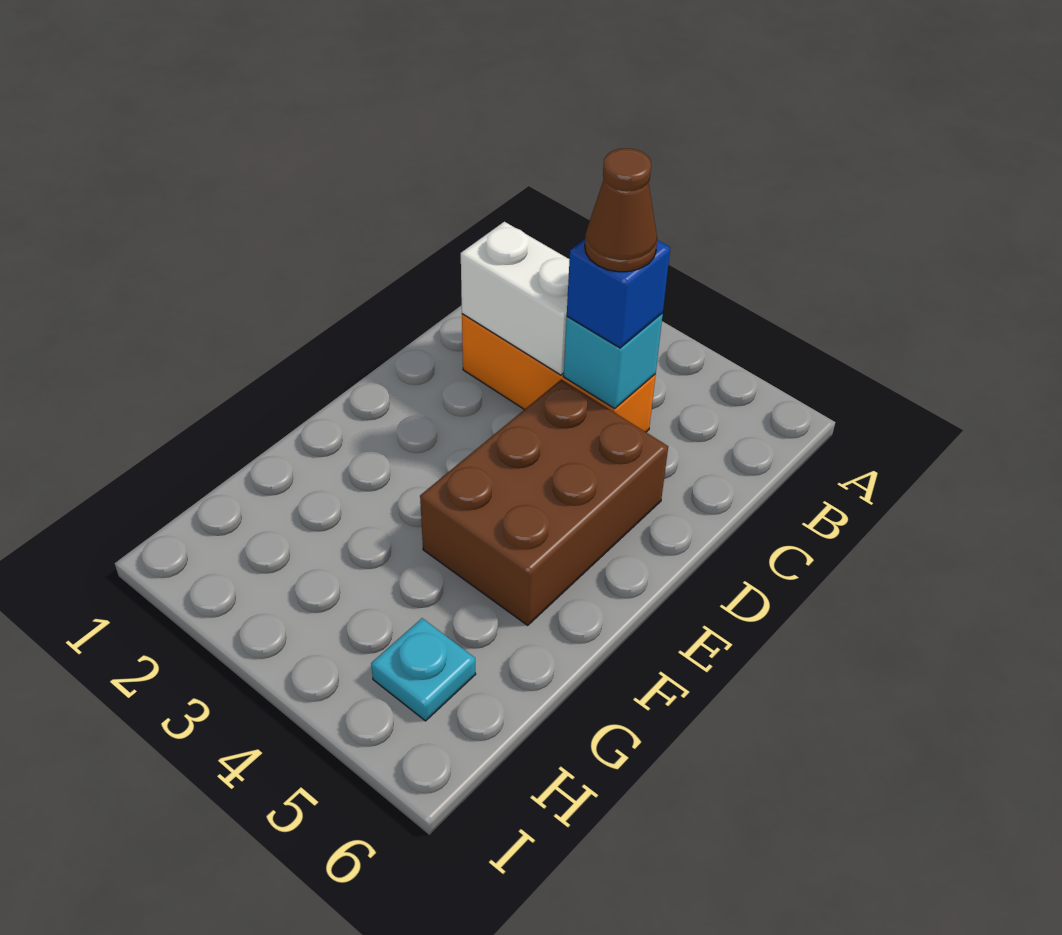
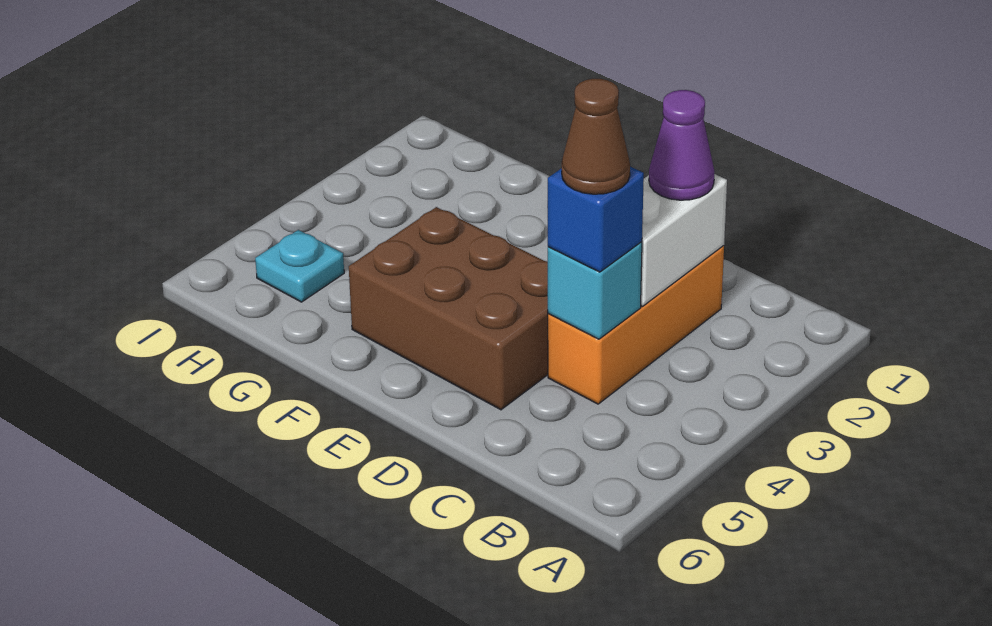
none -> purple cone C2 level 3

